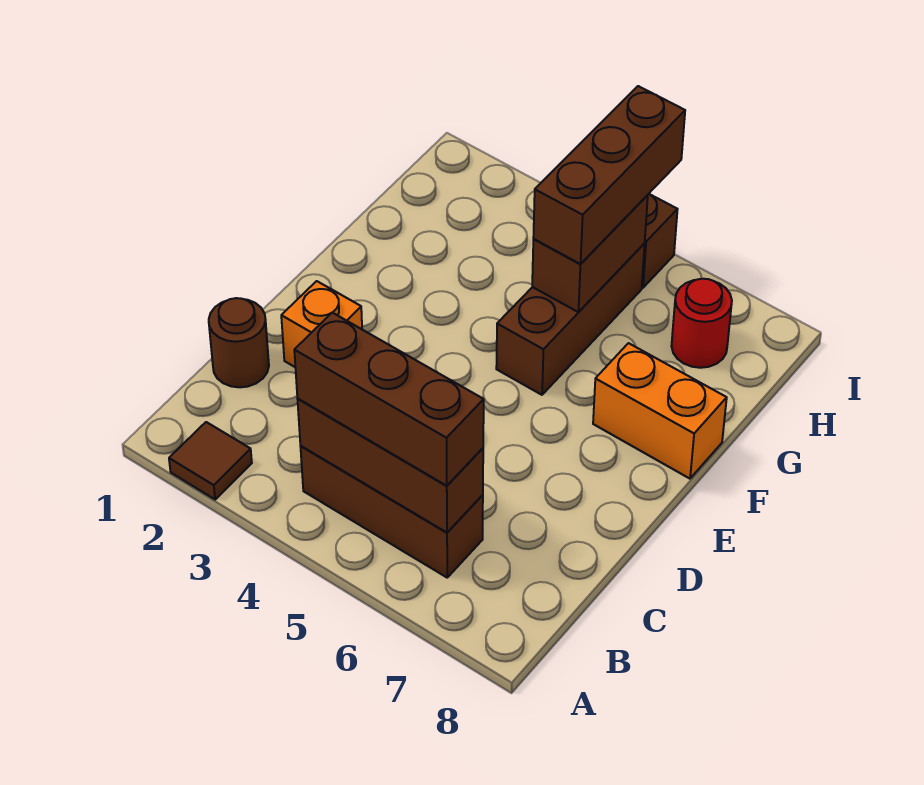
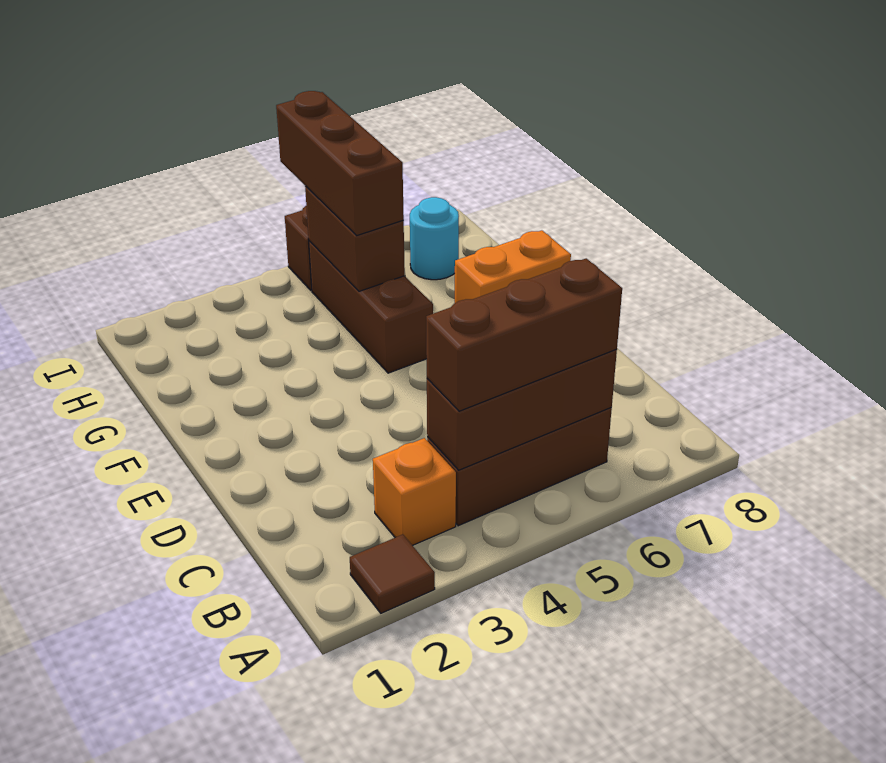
brown round brick C1 level 1 -> none
orange brick D2 level 1 -> orange brick B3 level 1
red round brick H7 level 1 -> cyan round brick H7 level 1

